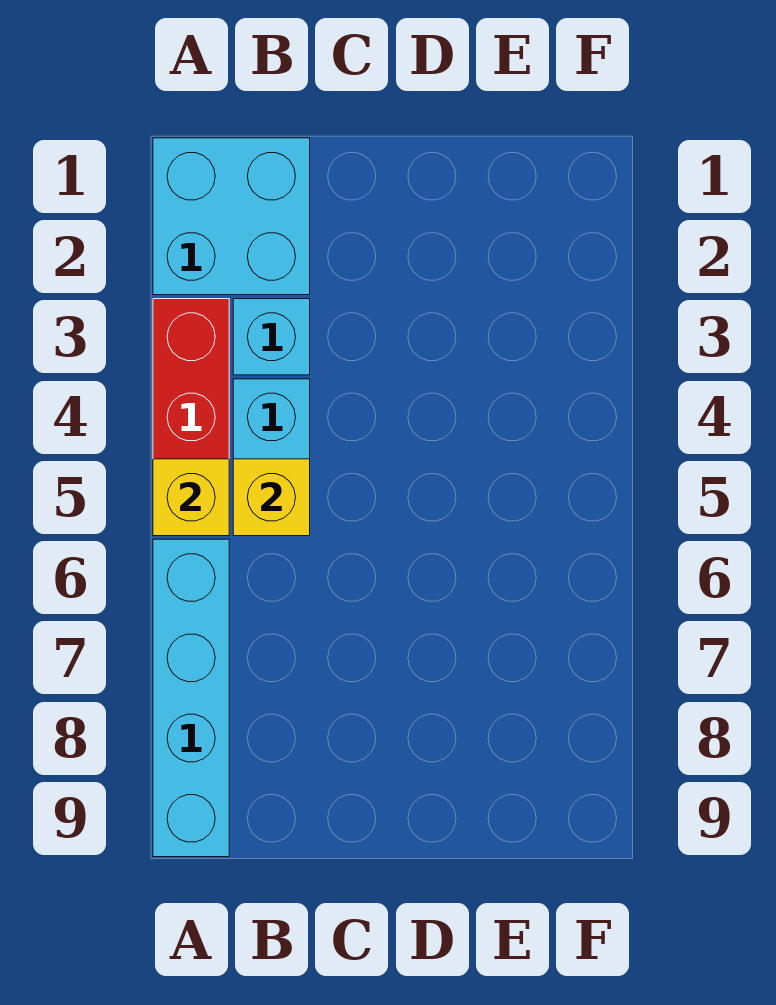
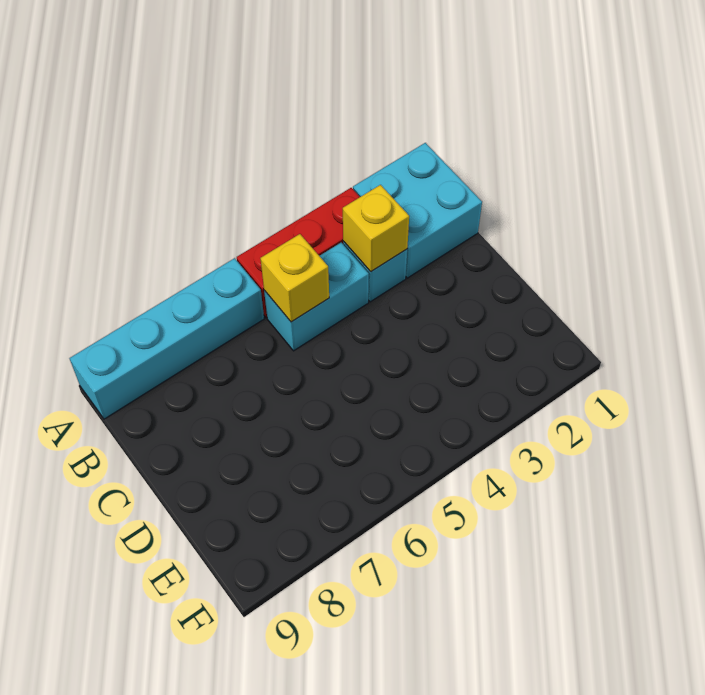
yellow brick A5 level 2 -> yellow brick B3 level 2

